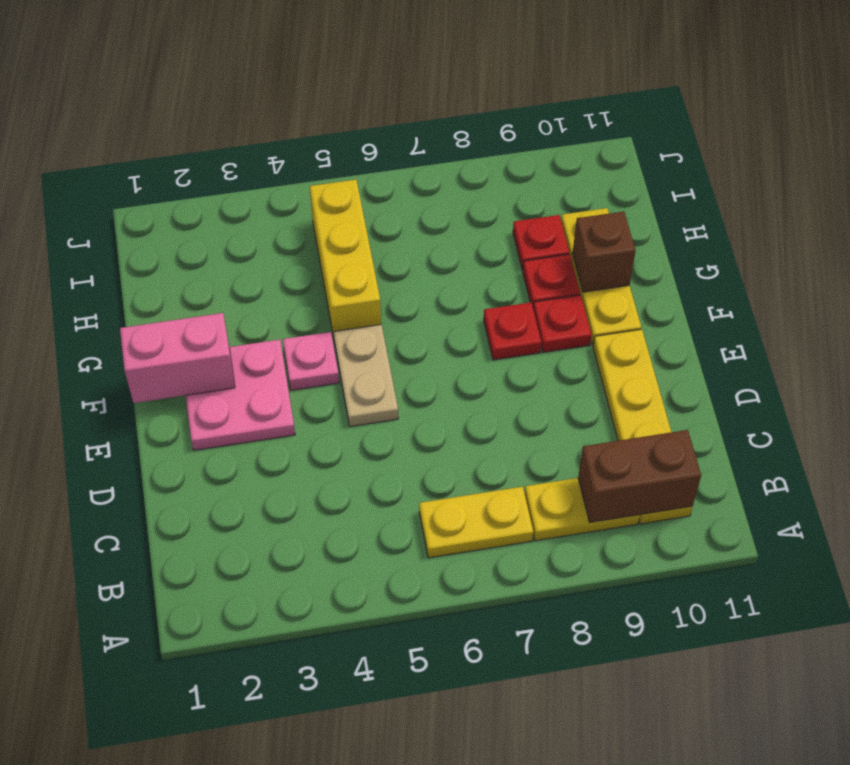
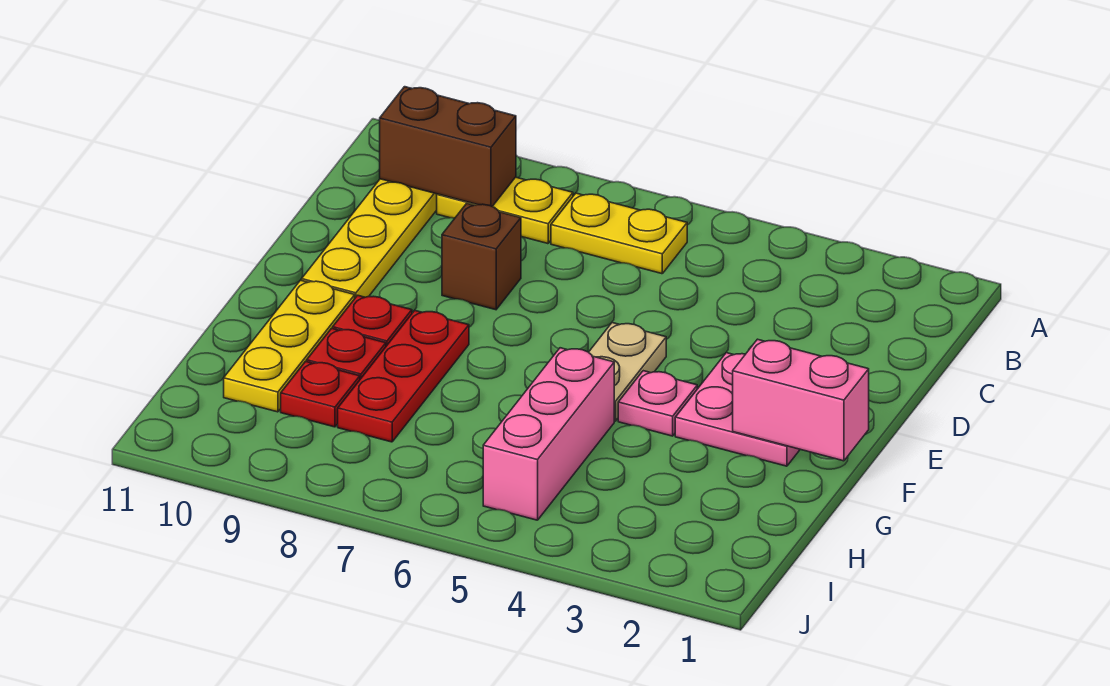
red plate F8 level 1 -> red plate F8:H8 level 1
yellow brick G5:I5 level 1 -> pink brick G5:I5 level 1
brown brick G10 level 2 -> brown brick D8 level 1

